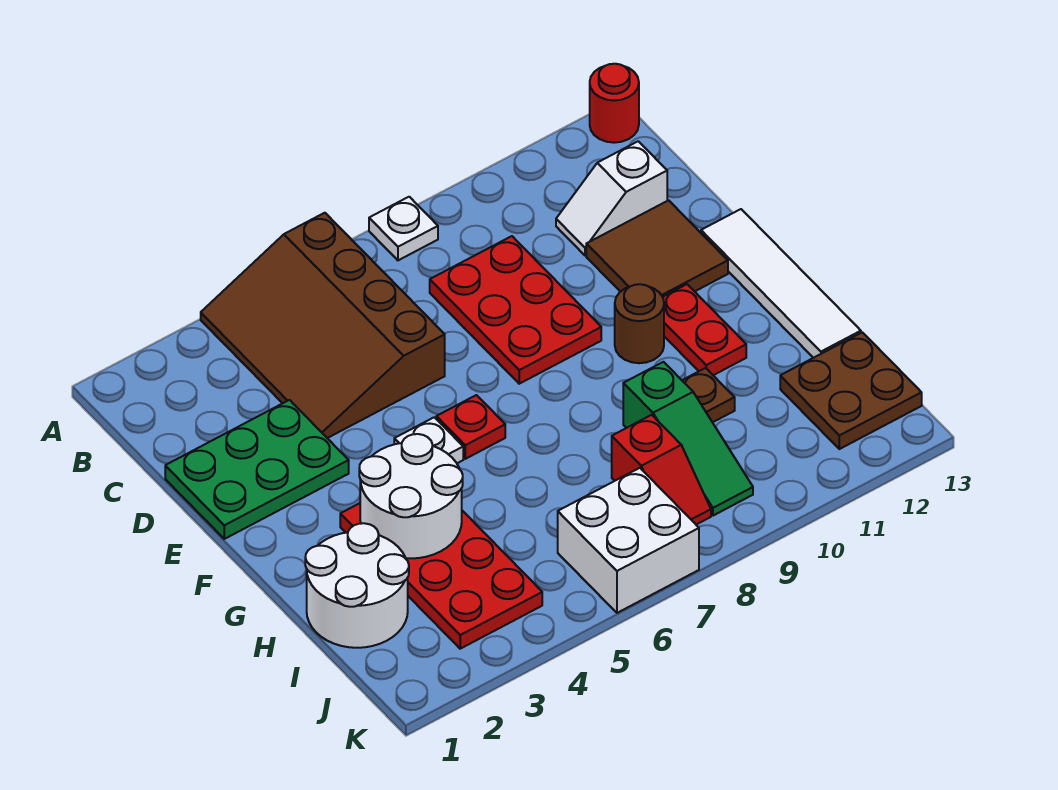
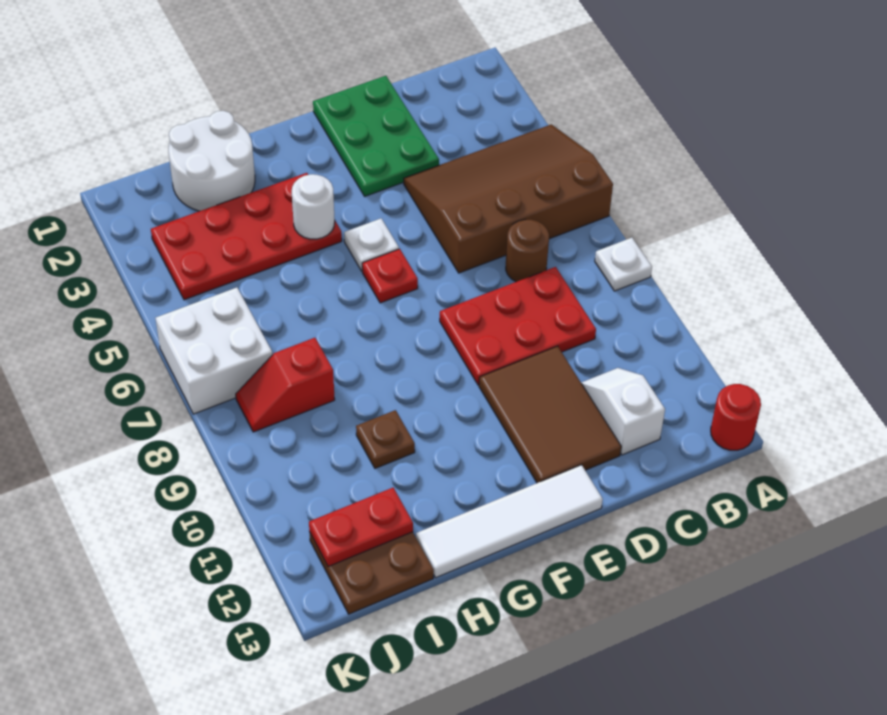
brown tile D11:E12 level 1 -> brown tile D10:E12 level 1
brown round brick F10 level 1 -> brown round brick C7 level 1
red plate F11:G11 level 1 -> red plate I12:J12 level 2
white round brick G3:H4 level 2 -> white round brick G4 level 2
green slope H9:J9 level 1 top H -> none

